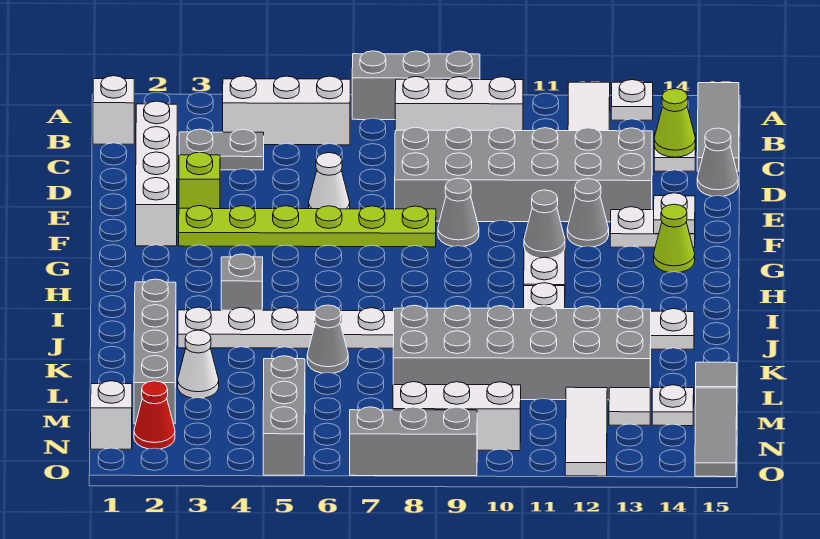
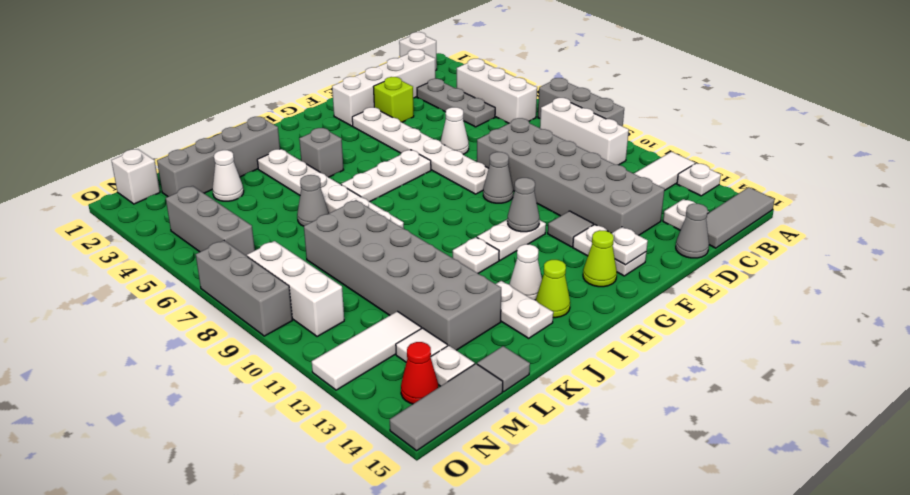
grey plate C3:C4 level 1 -> grey plate C3:C5 level 1
lime cone C14 level 2 -> lime cone I14 level 1
lime plate F3:F8 level 1 -> white plate F3:F8 level 1
grey cone F12 level 1 -> grey tile F12 level 1
none -> white plate G6:I6 level 1
none -> white cone I13 level 1
grey brick M5:O5 level 1 -> grey brick N4:N6 level 1
red cone N2 level 1 -> red cone N14 level 1

